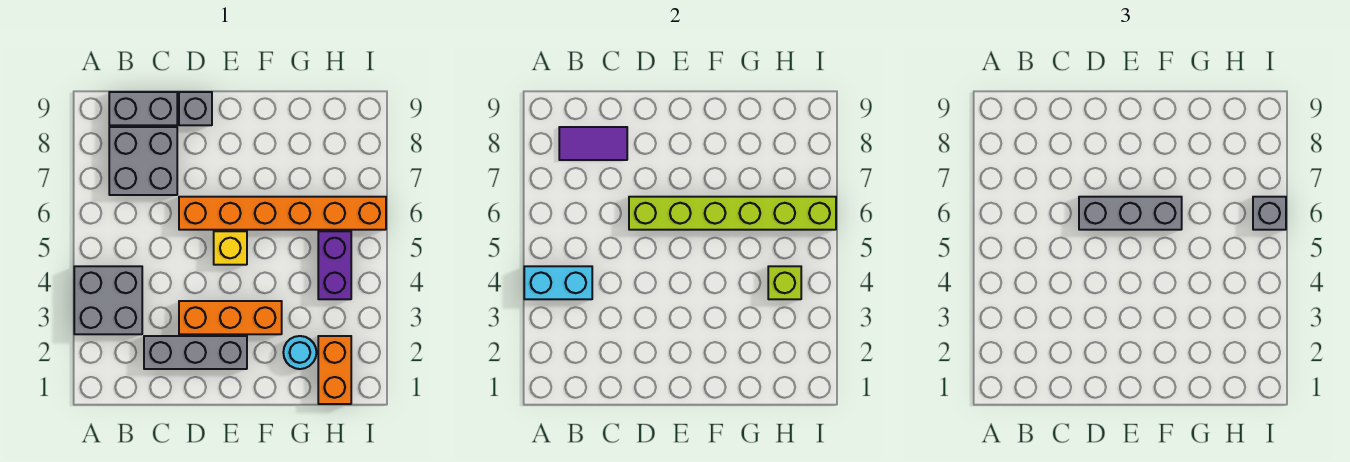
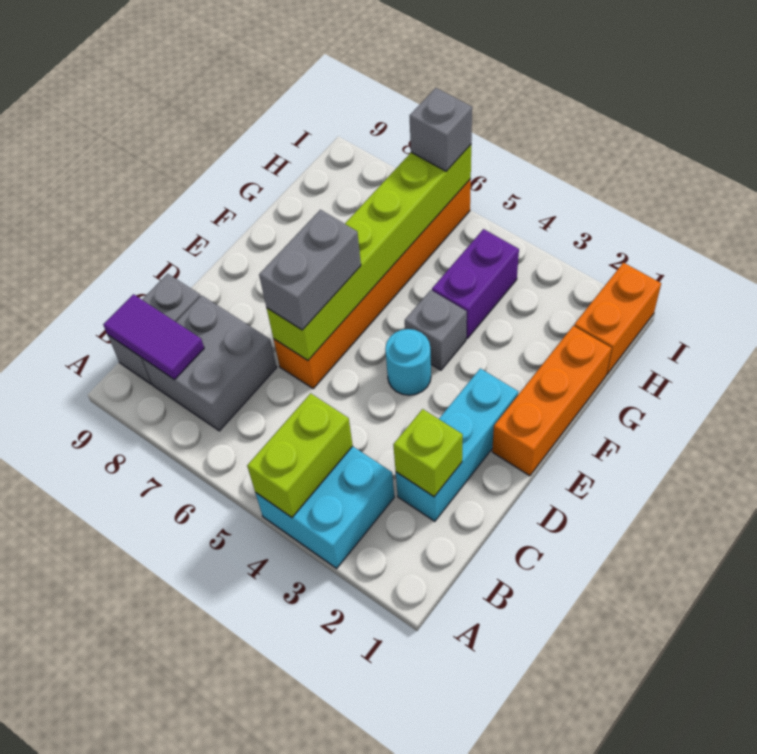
grey brick A3:B4 level 1 -> cyan brick A3:B4 level 1
cyan brick A4:B4 level 2 -> lime brick A4:B4 level 2
purple tile B8:C8 level 2 -> purple tile B8:B9 level 2
grey brick C2:E2 level 1 -> cyan brick C2:E2 level 1
orange brick D3:F3 level 1 -> orange brick E1:G1 level 1
grey brick D6:F6 level 3 -> grey brick D6:E6 level 3
grey brick D9 level 1 -> grey brick F4 level 1
yellow brick E5 level 1 -> none
cyan round brick G2 level 1 -> cyan round brick E4 level 1
orange brick H1:H2 level 1 -> orange brick H1:I1 level 1
purple brick H4:H5 level 1 -> purple brick G4:H4 level 1
lime brick H4 level 2 -> lime brick C2 level 2

